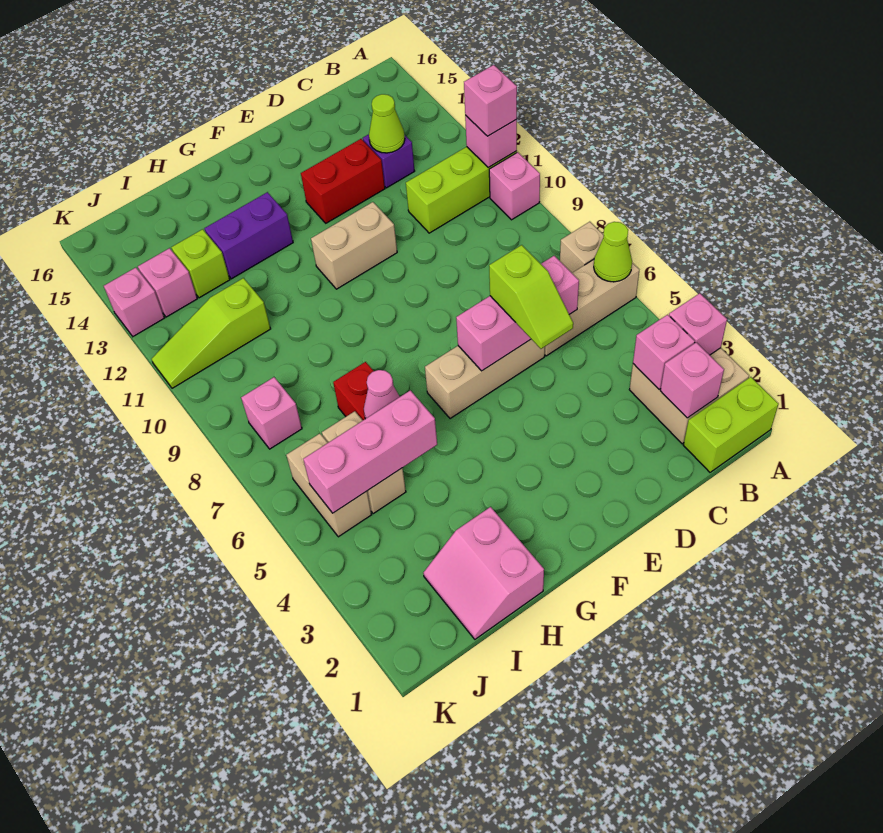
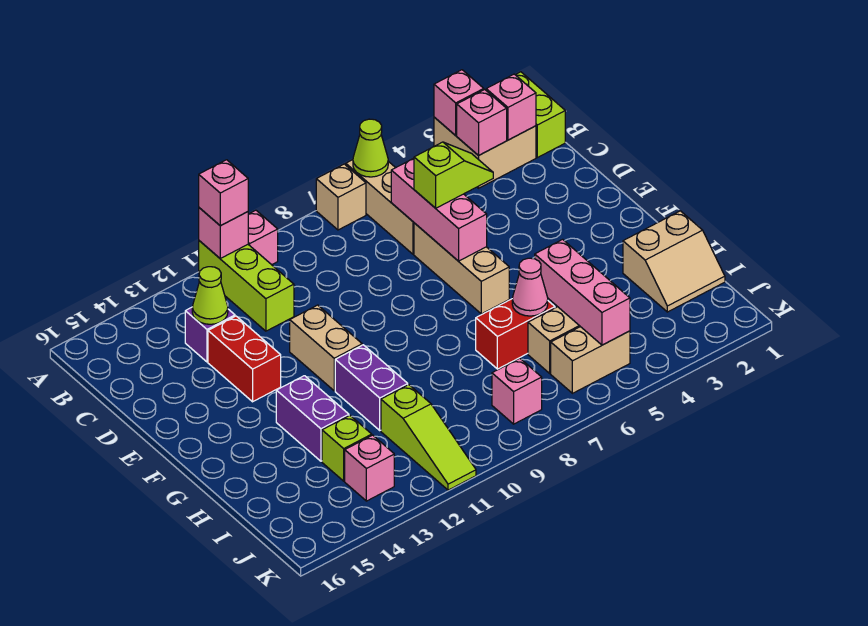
none -> purple brick G11:H11 level 1
pink slope H1:I2 level 1 top H -> tan slope H1:I2 level 1 top H
pink brick K13 level 1 -> none

